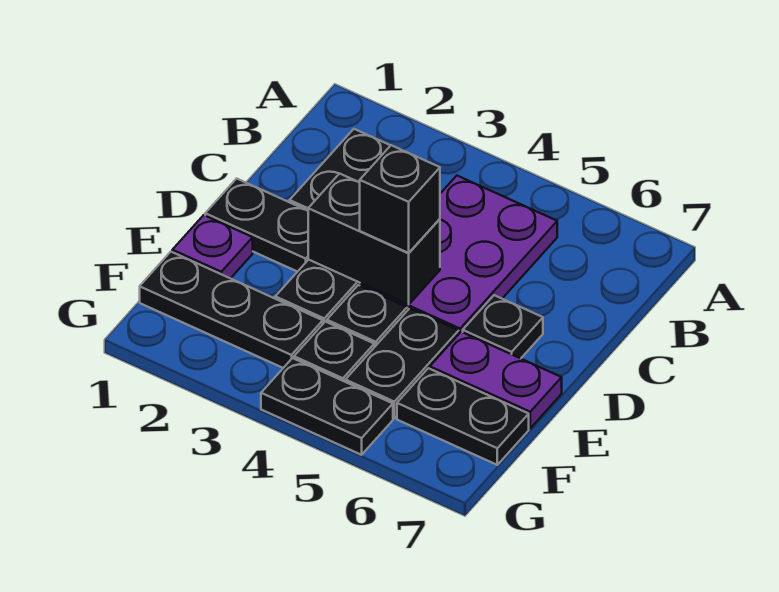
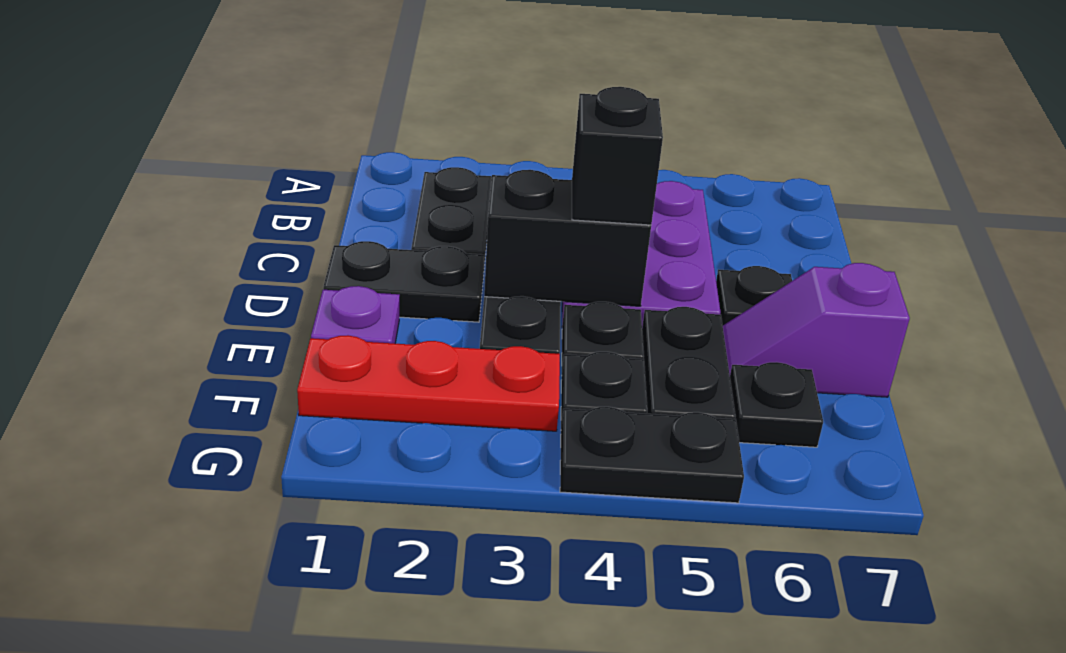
purple plate E6:E7 level 1 -> purple slope E6:E7 level 1 top 7
black plate F1:F3 level 1 -> red plate F1:F3 level 1
black plate F6:F7 level 1 -> black plate F6 level 1

